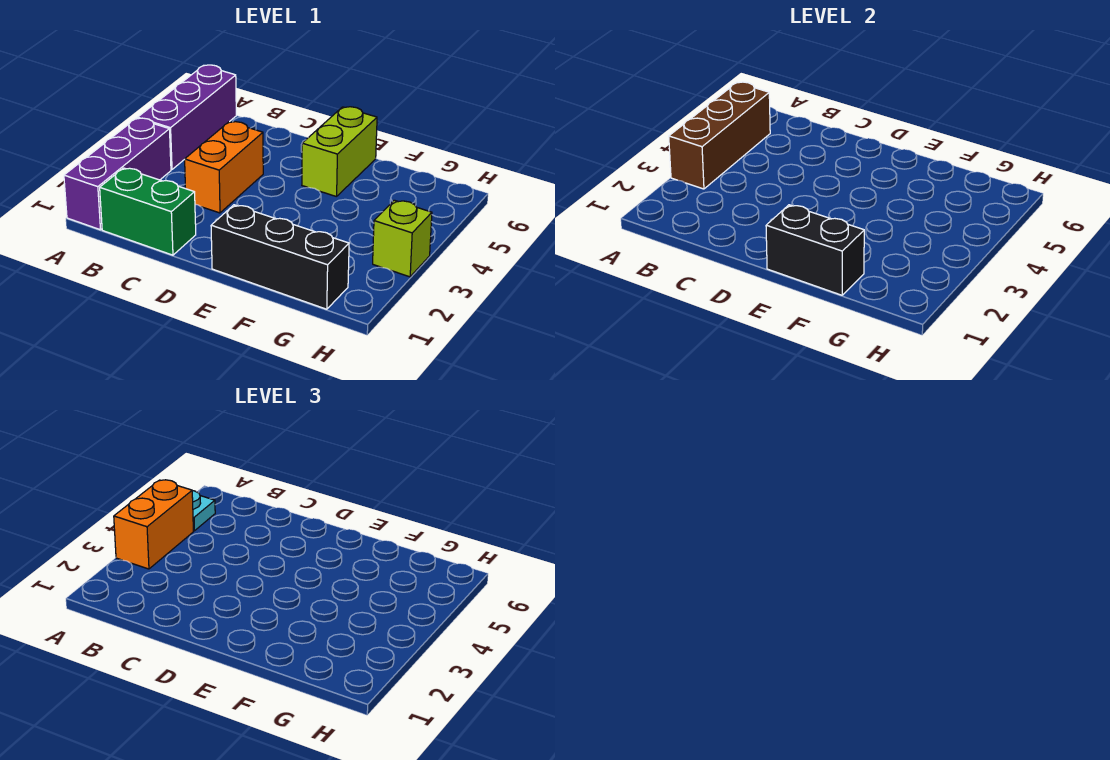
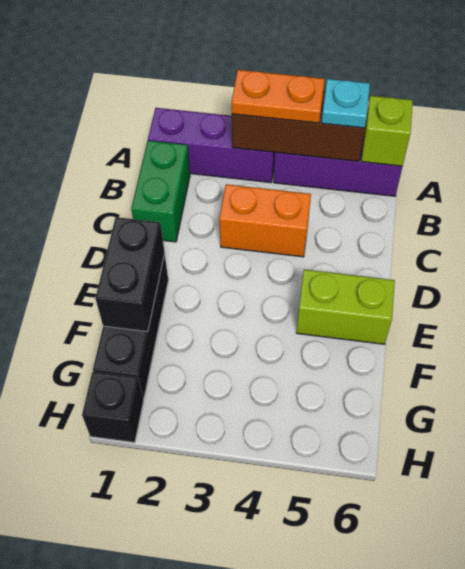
orange brick A3:A4 level 3 -> orange plate A3:A4 level 3
none -> black brick H1 level 1
lime brick H3 level 1 -> lime brick A6 level 2

